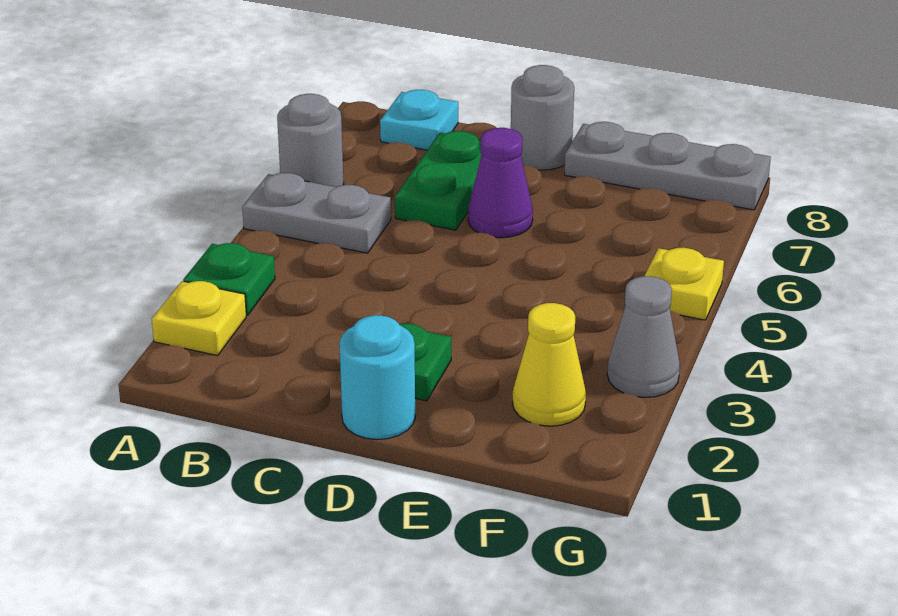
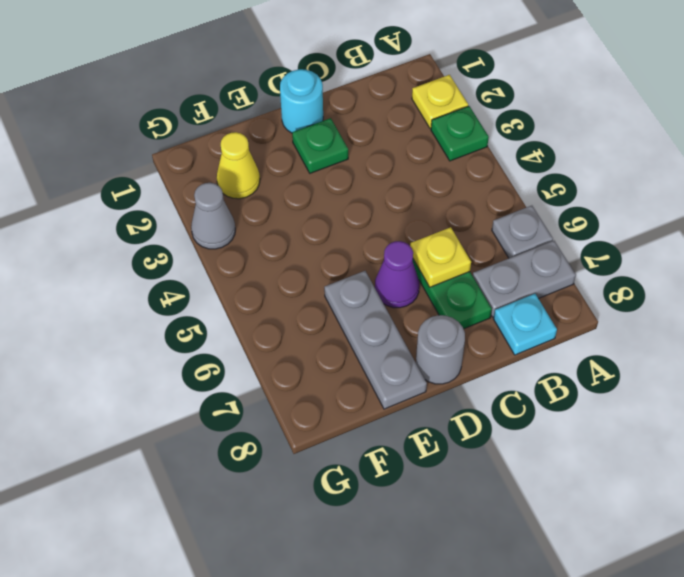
grey plate A5:B5 level 1 -> grey plate A7:B7 level 1
grey round brick A6 level 1 -> grey plate A6 level 1
grey plate E8:G8 level 1 -> grey plate E6:E8 level 1
yellow plate G5 level 1 -> yellow plate C6 level 2

